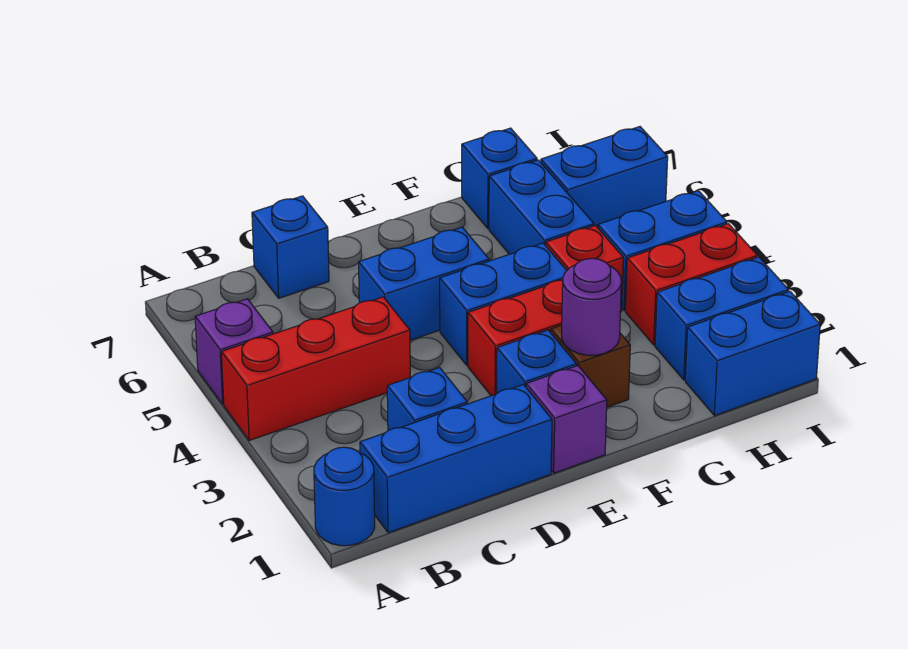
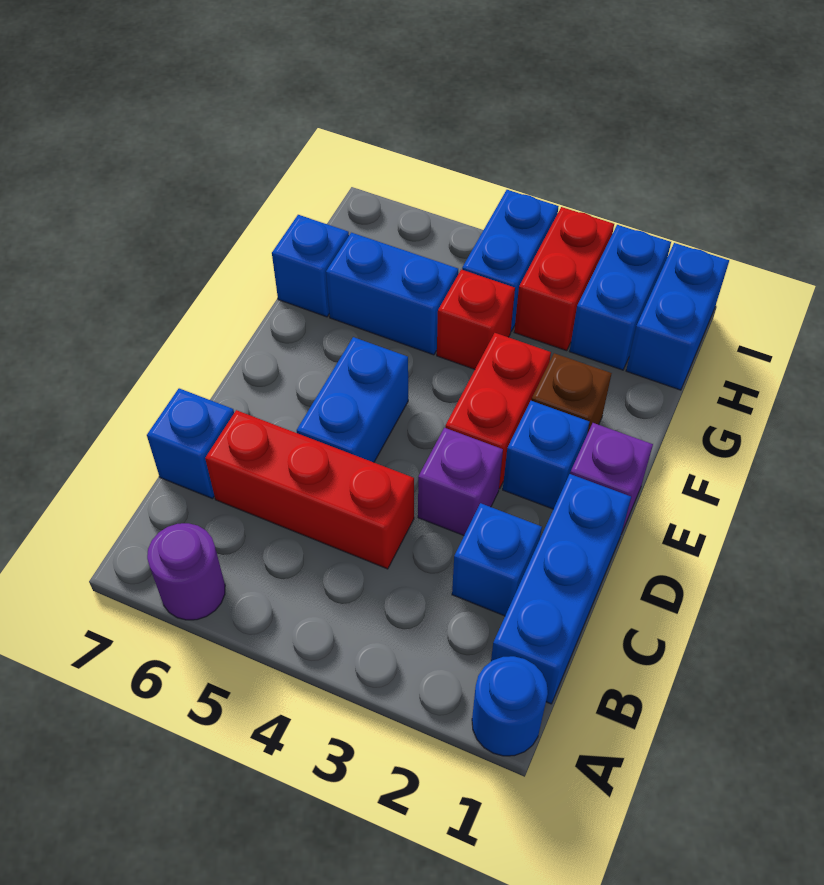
red brick A4:C4 level 1 -> red brick C4:C6 level 1
purple brick A5 level 1 -> purple brick D3 level 1
blue brick E4:F4 level 1 -> none
purple round brick F2 level 2 -> purple round brick A6 level 1
blue brick H6:I6 level 1 -> none

